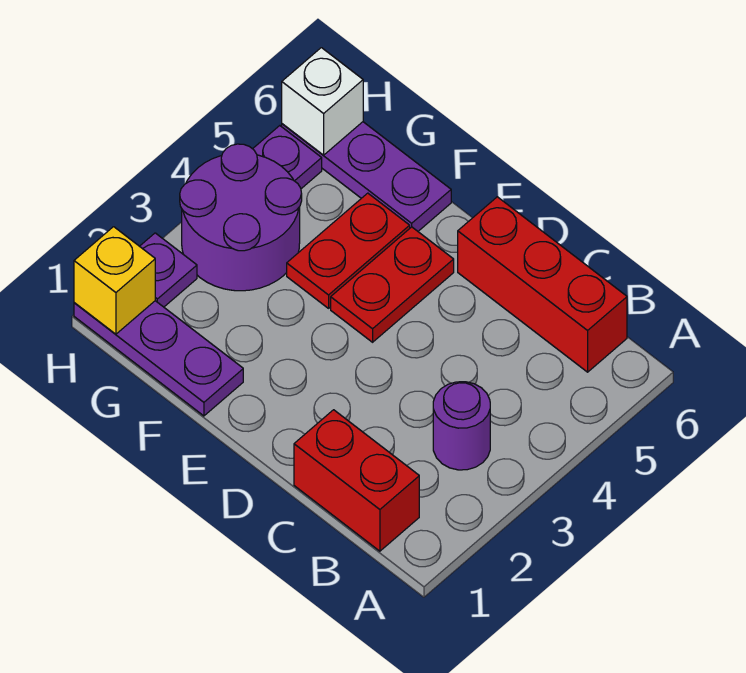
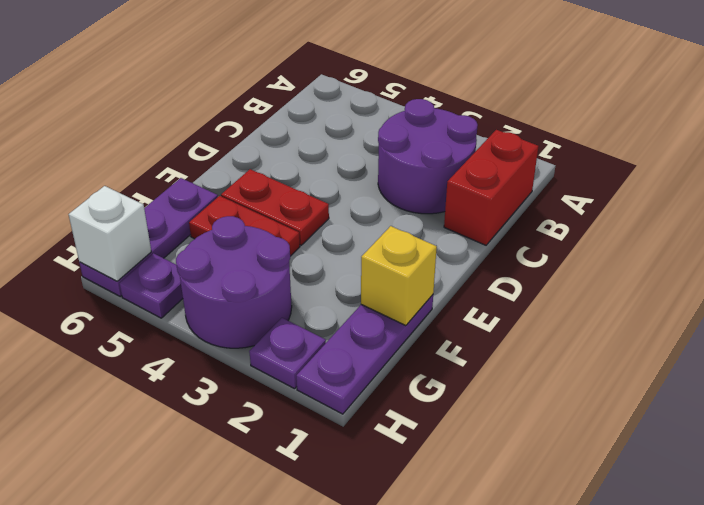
purple round brick B3 level 1 -> purple round brick B2:C3 level 1
red brick B6:D6 level 1 -> none
yellow brick H1 level 2 -> yellow brick F1 level 2

